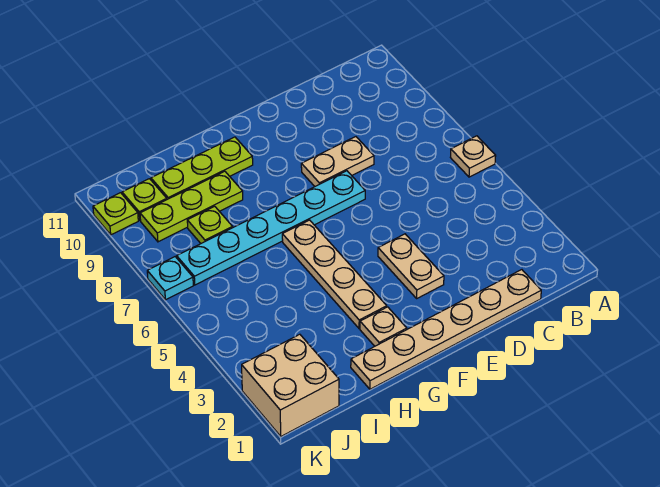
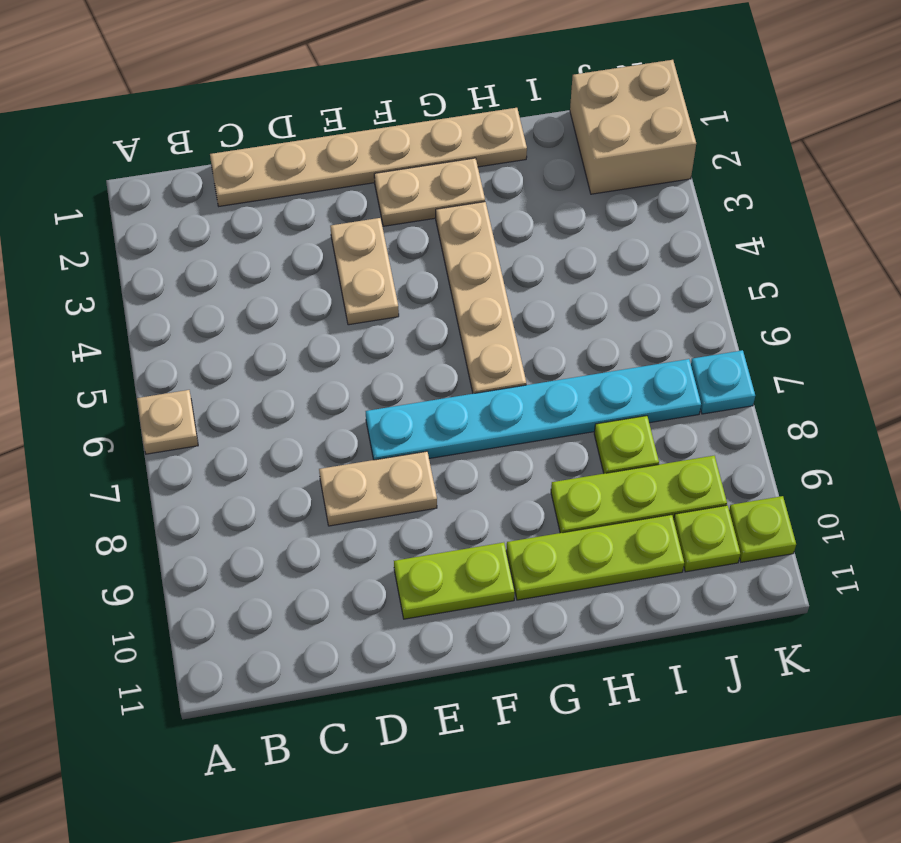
none -> lime plate E10:F10 level 1
tan plate G2 level 1 -> tan plate F2:G2 level 1

